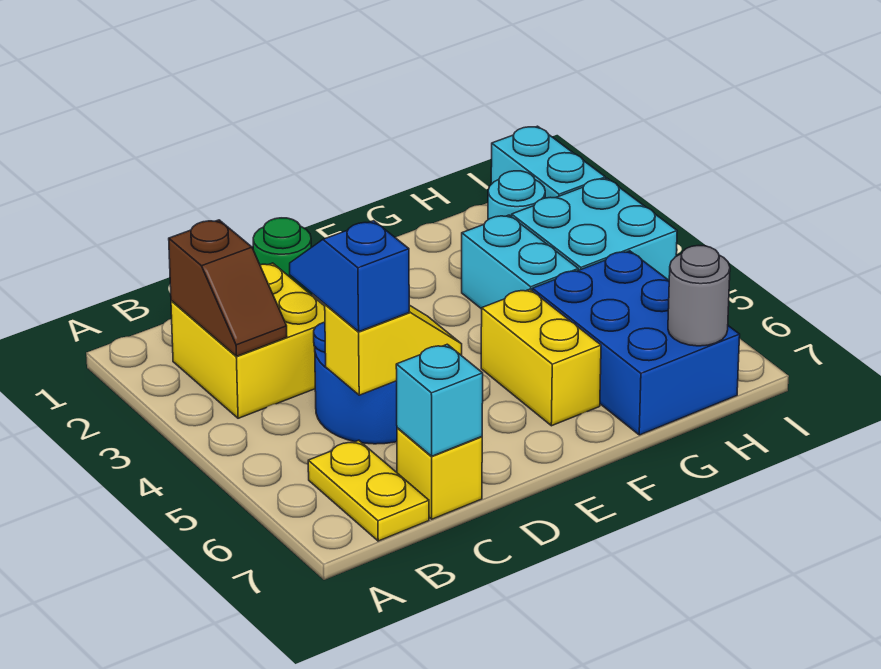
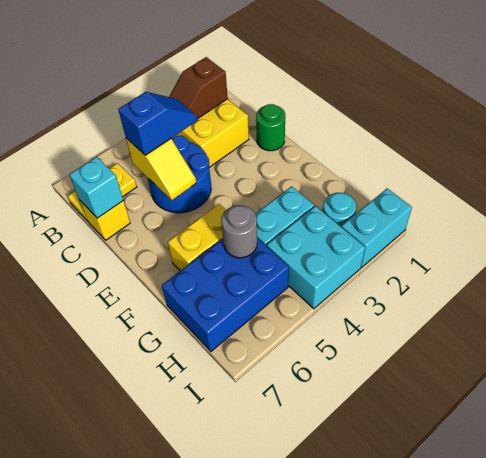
grey round brick H7 level 2 -> grey round brick G5 level 2

